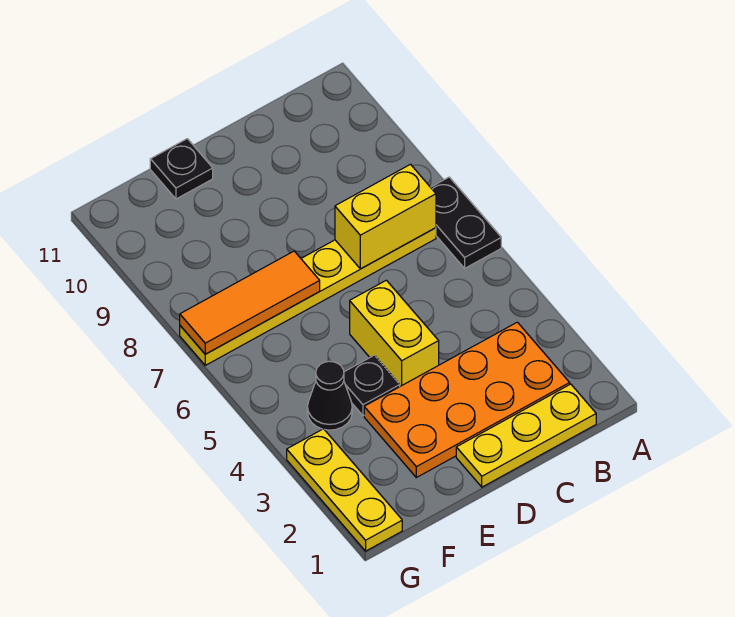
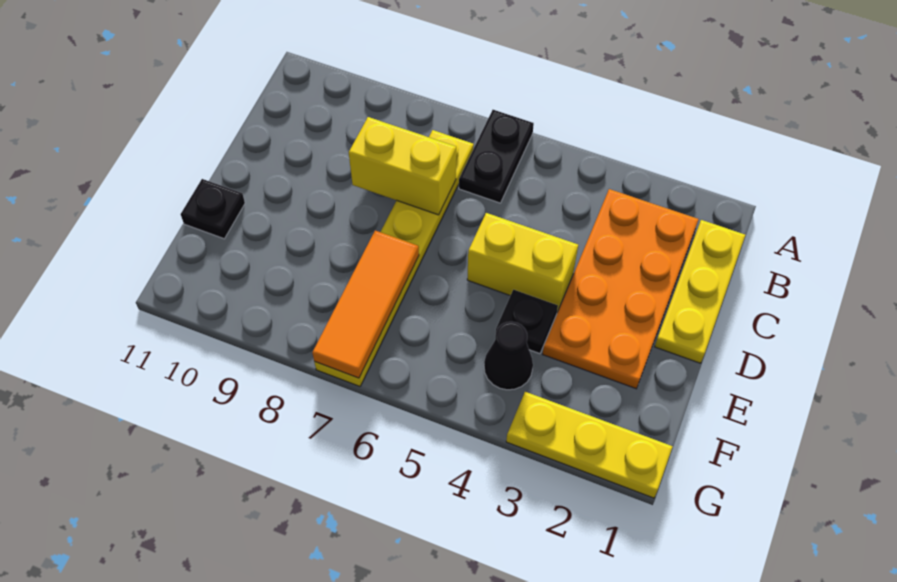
black plate A6:A7 level 1 -> black plate A6:B6 level 1
yellow brick B7:C7 level 2 -> yellow brick C7:C8 level 2

